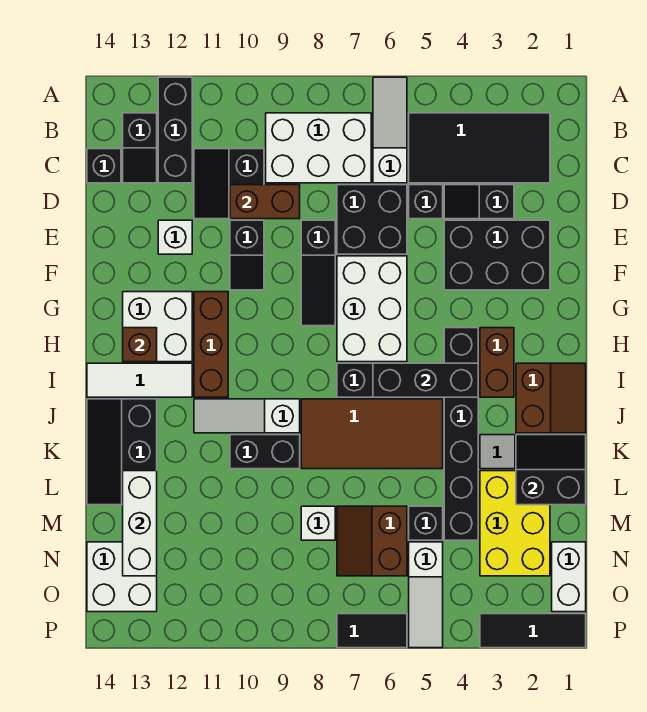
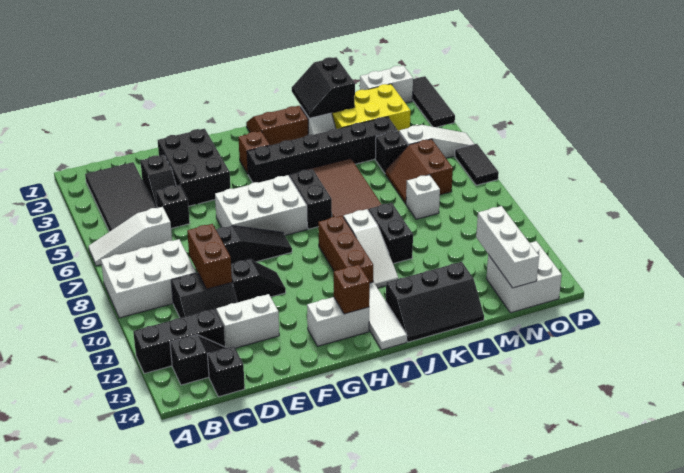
white brick B7:C9 level 1 -> white brick A8:C9 level 1
black brick D6:E7 level 1 -> none
white brick E12 level 1 -> white brick D12:E12 level 1
brown brick G11:I11 level 1 -> brown brick I9:I11 level 1
white brick G12:H13 level 1 -> white brick G13:H13 level 1
brown brick H3:I3 level 1 -> brown brick H3 level 1
black brick I4:I6 level 2 -> none
white brick L13:N13 level 2 -> white brick N12:N14 level 2
brown slope M6:N7 level 1 top 6 -> brown slope M6:N7 level 1 top N

